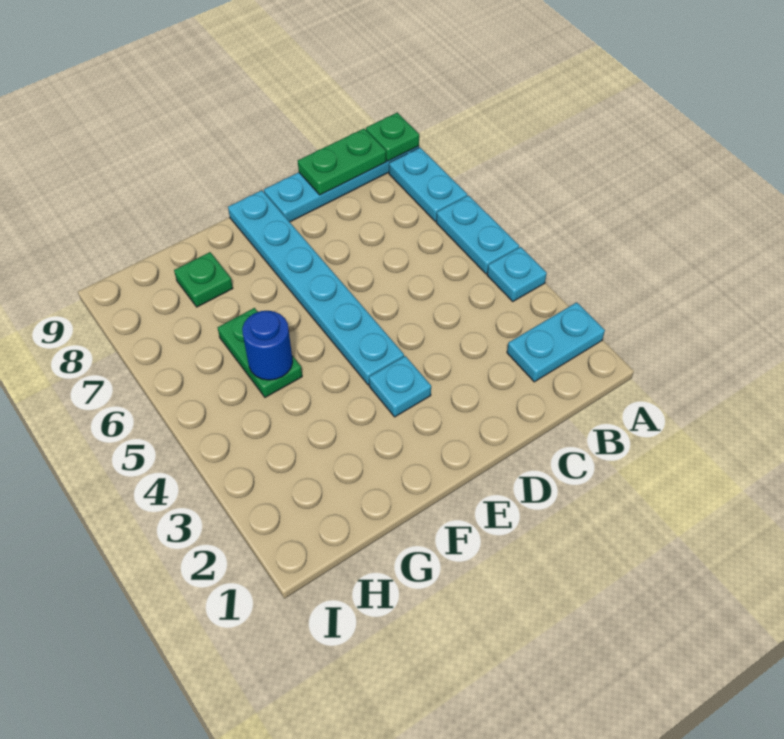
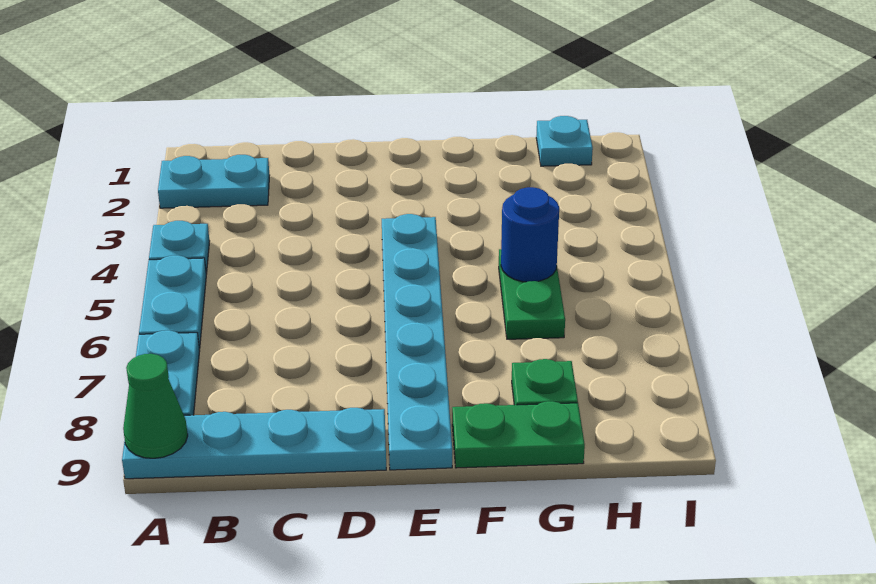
green plate A9 level 2 -> green cone A9 level 2
green plate B9:C9 level 2 -> green plate F9:G9 level 1
cyan plate E3 level 1 -> cyan plate H1 level 1

